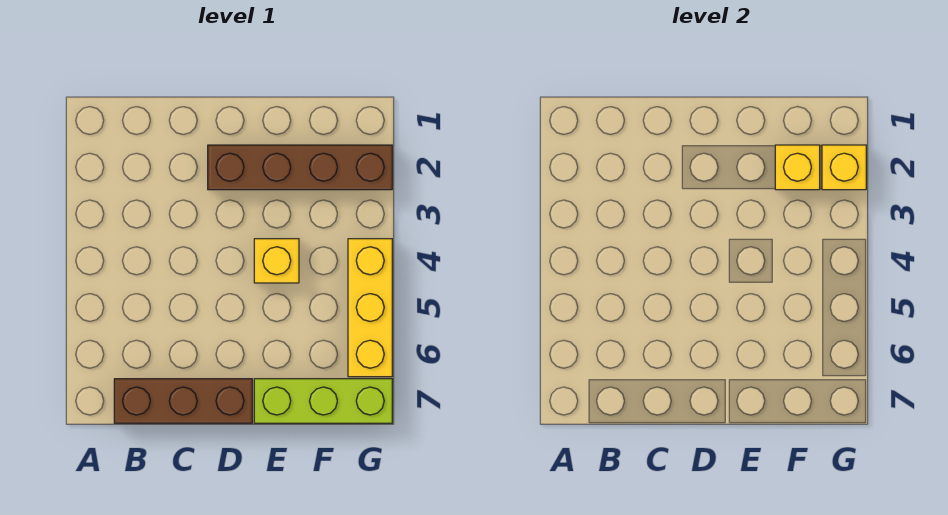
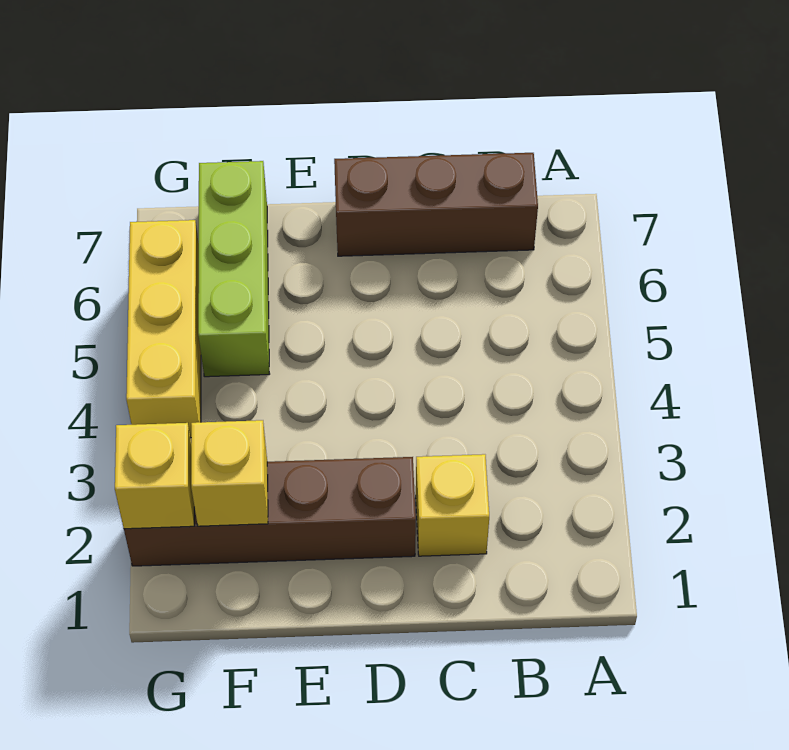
yellow brick E4 level 1 -> yellow brick C2 level 1
lime brick E7:G7 level 1 -> lime brick F5:F7 level 1

